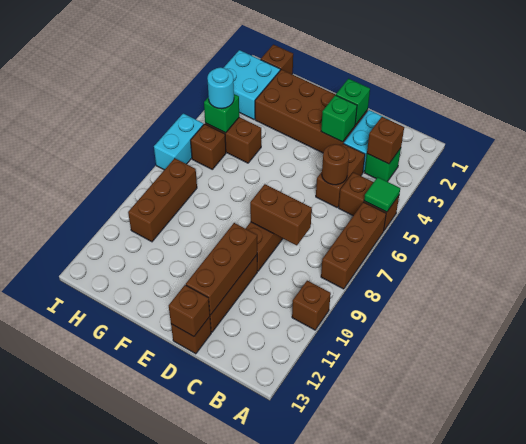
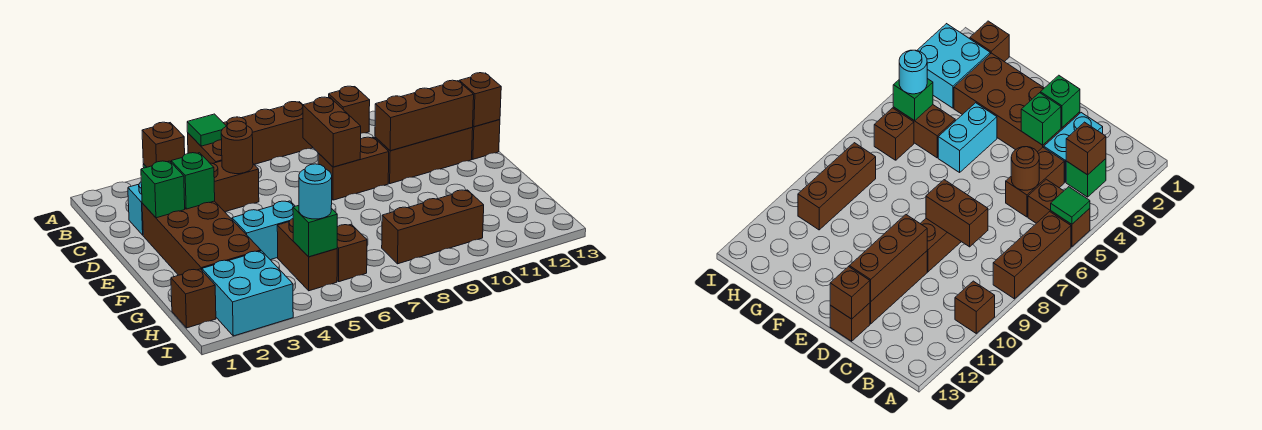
cyan brick I6:I7 level 1 -> cyan brick F4:F5 level 1

